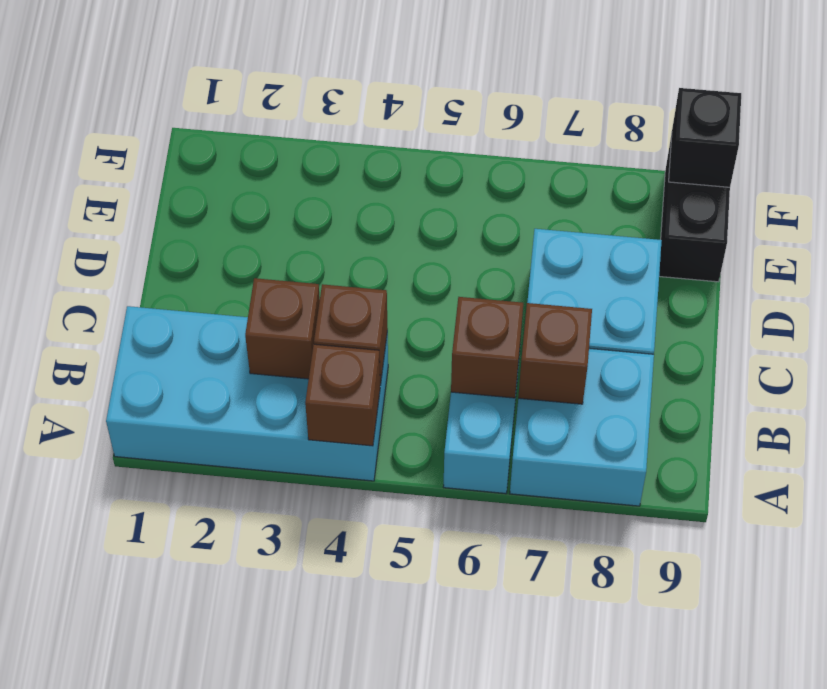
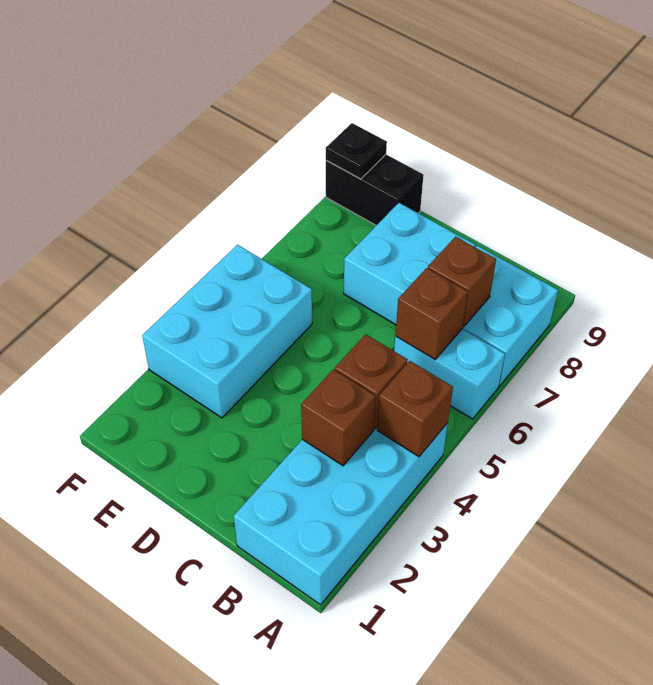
none -> cyan brick E3:F5 level 1
black brick F9 level 2 -> black plate F9 level 2

